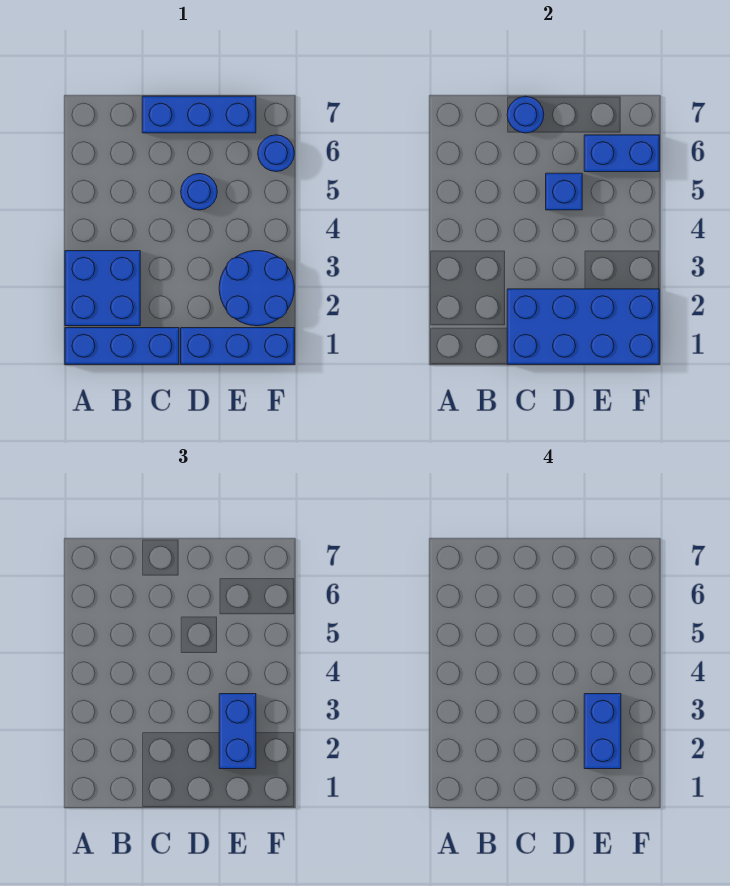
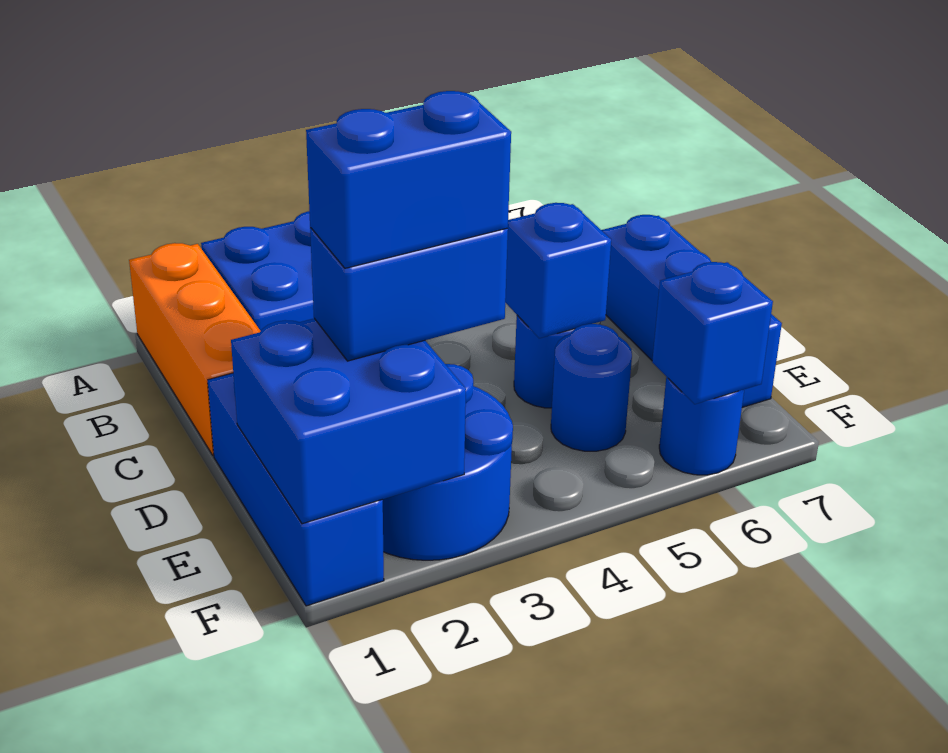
blue brick A1:C1 level 1 -> orange brick A1:C1 level 1
blue brick C1:F2 level 2 -> blue brick E1:F2 level 2
blue round brick C7 level 2 -> blue round brick E5 level 1
blue brick E6:F6 level 2 -> blue brick F6 level 2

